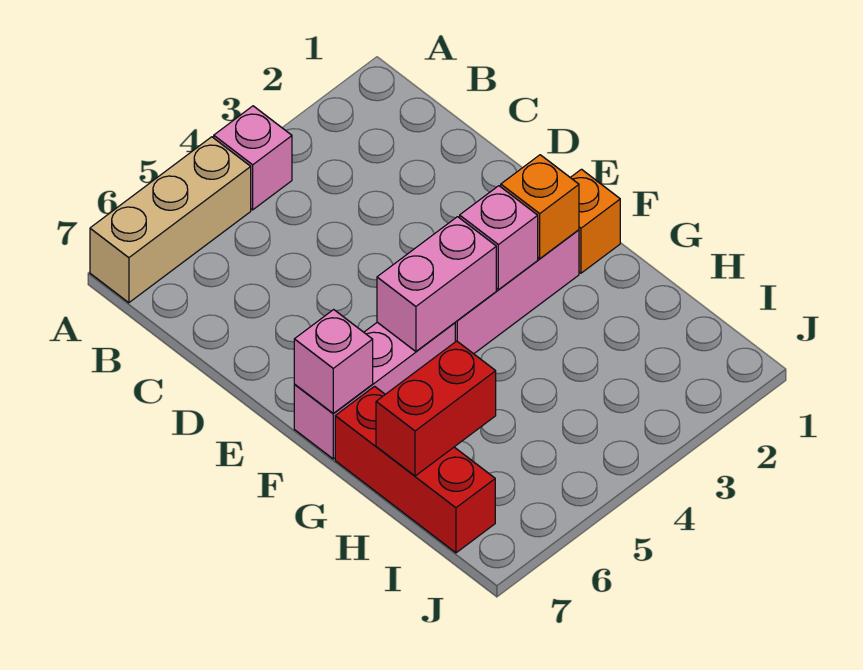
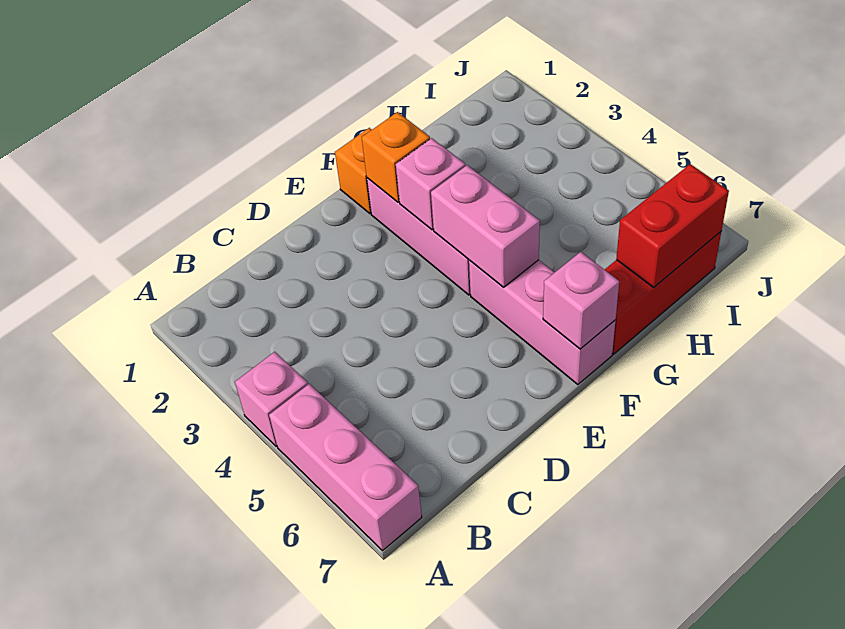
tan brick A5:A7 level 1 -> pink brick A5:A7 level 1
red brick H6:H7 level 2 -> red brick H7:I7 level 2

